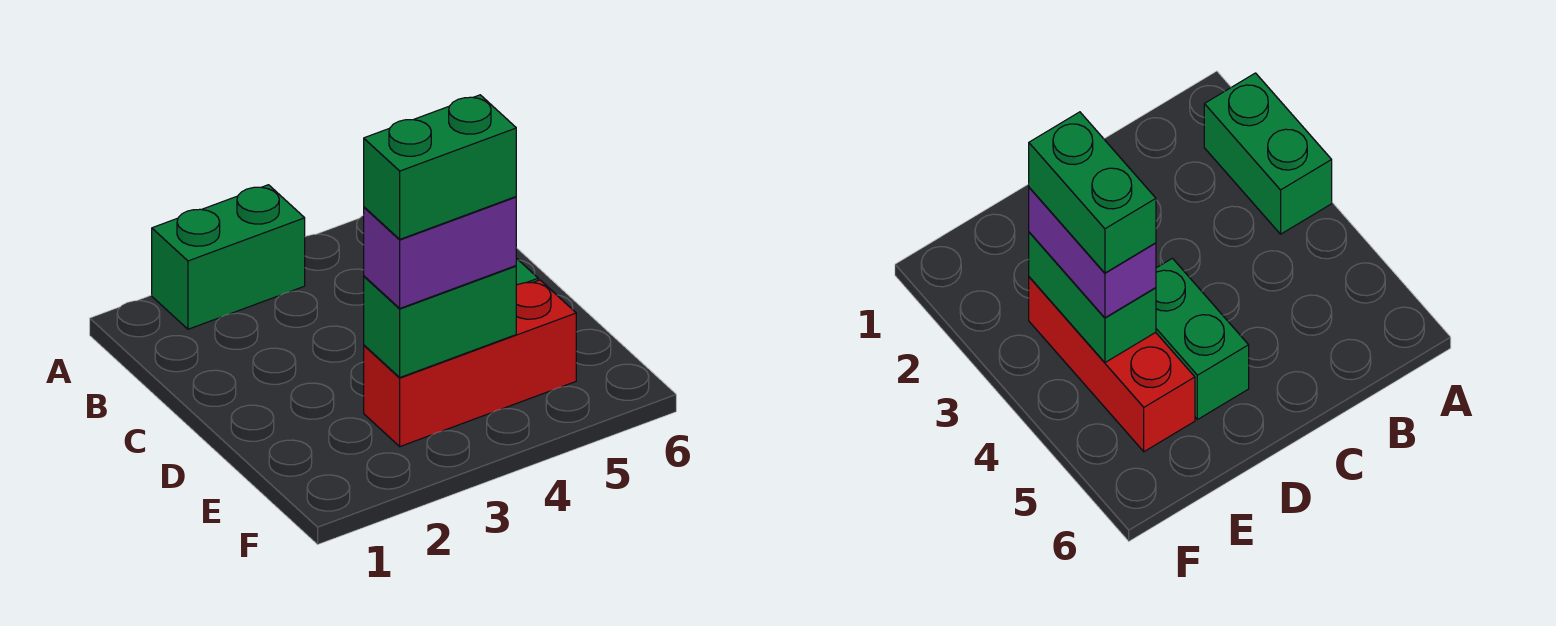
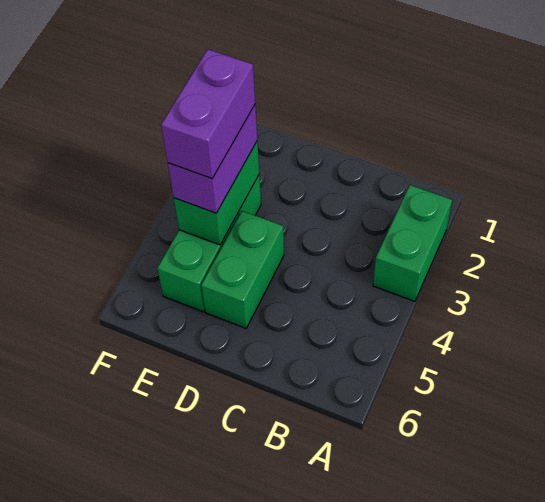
red brick E3:E5 level 1 -> green brick E3:E5 level 1
green brick E3:E4 level 4 -> purple brick E3:E4 level 4

